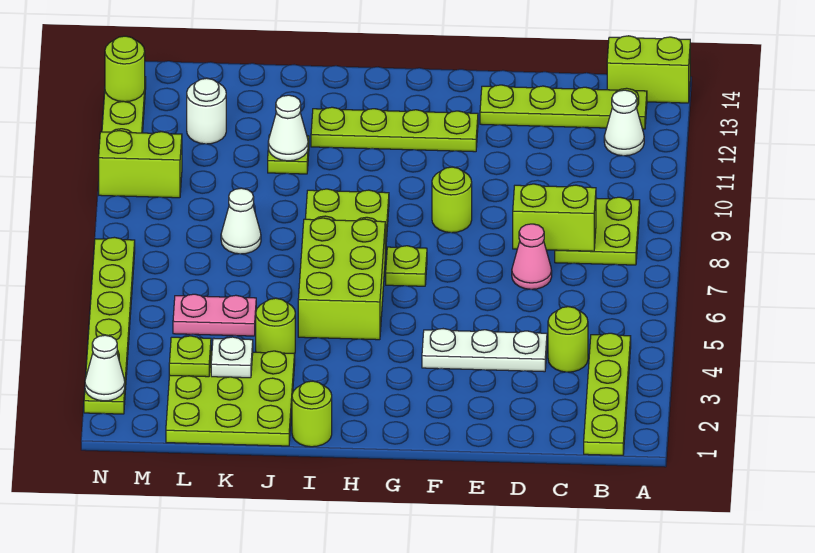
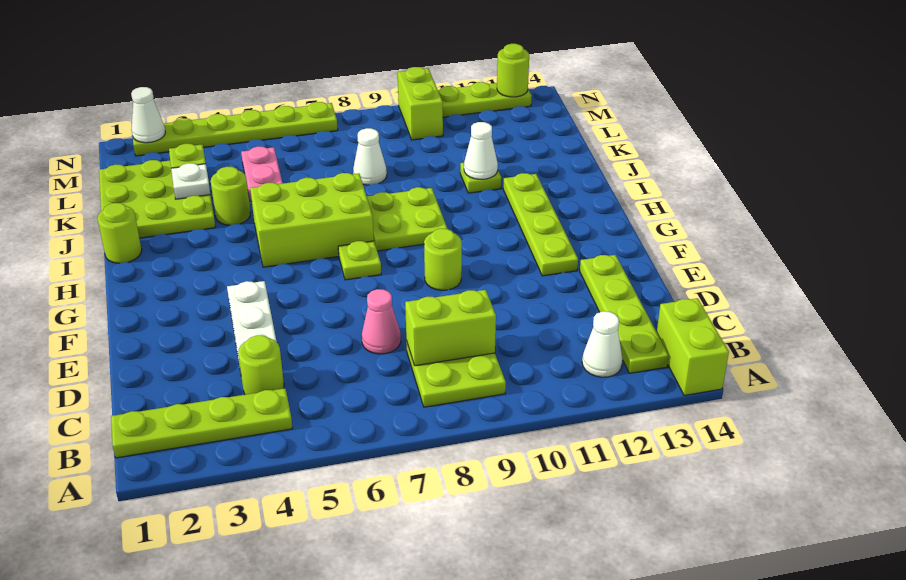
lime brick C8:D8 level 2 -> lime brick C8:C9 level 2
white round brick L12 level 1 -> none

